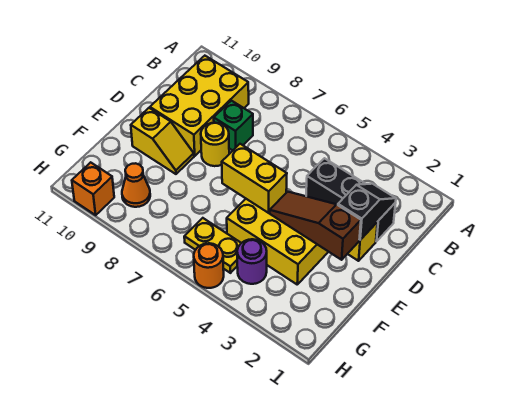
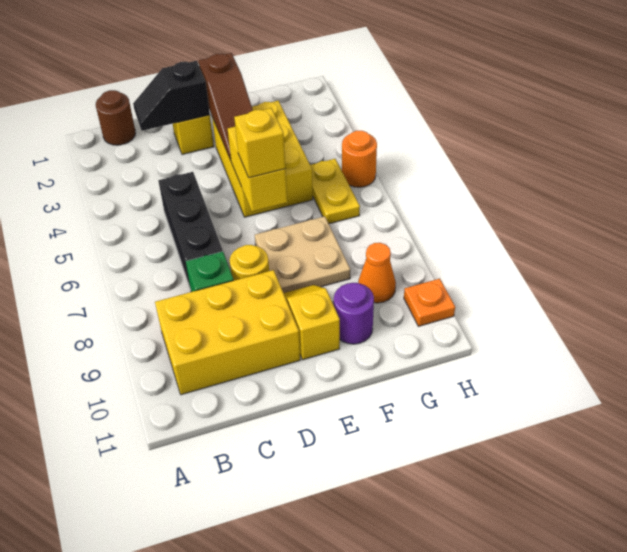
none -> brown round brick B1 level 1
black brick C2:C4 level 1 -> black brick C5:C7 level 1
none -> yellow brick E6 level 3
none -> tan plate E7:F8 level 1
purple round brick G4 level 1 -> purple round brick F10 level 1
orange brick H10 level 1 -> orange plate H10 level 1

